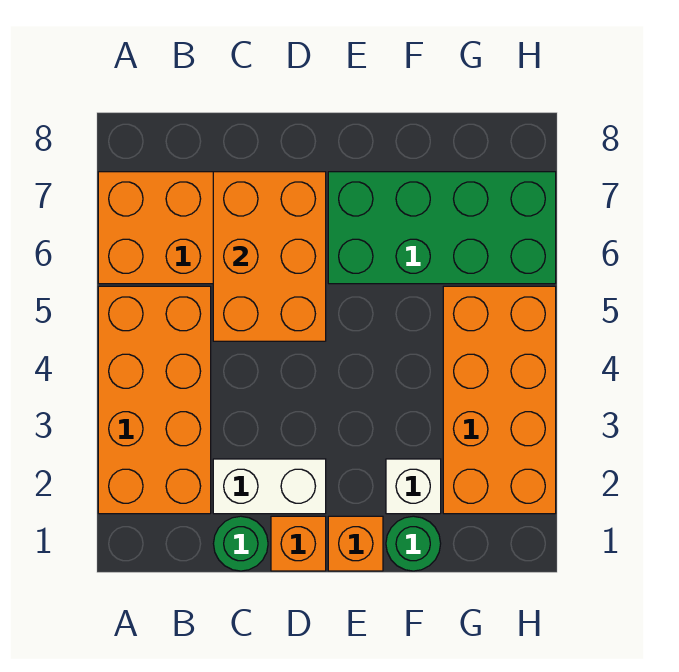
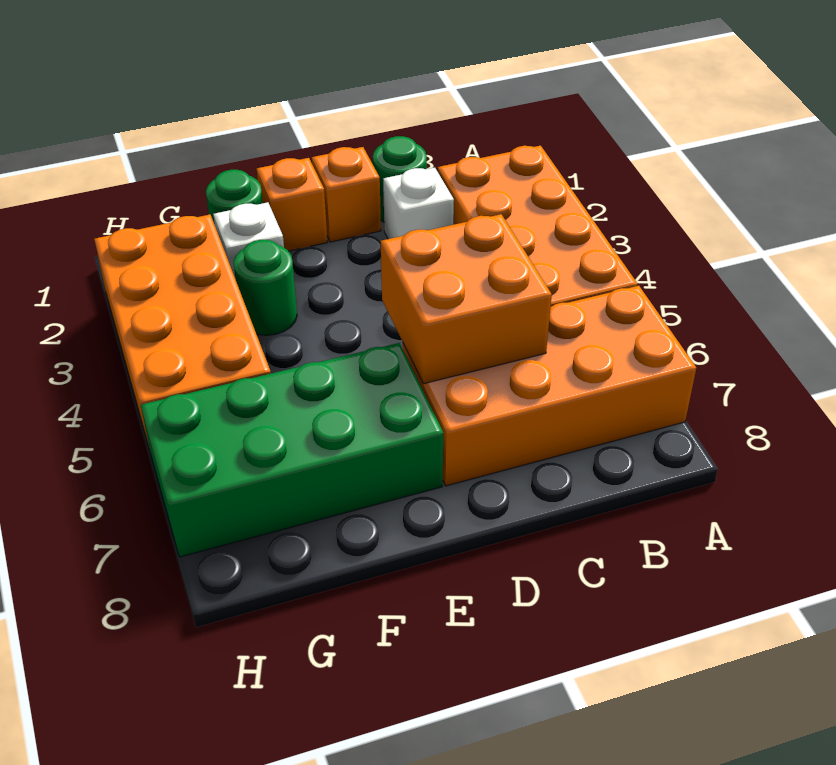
white brick C2:D2 level 1 -> white brick C2 level 1
orange brick C5:D7 level 2 -> orange brick C5:D6 level 2
none -> green round brick F3 level 1

